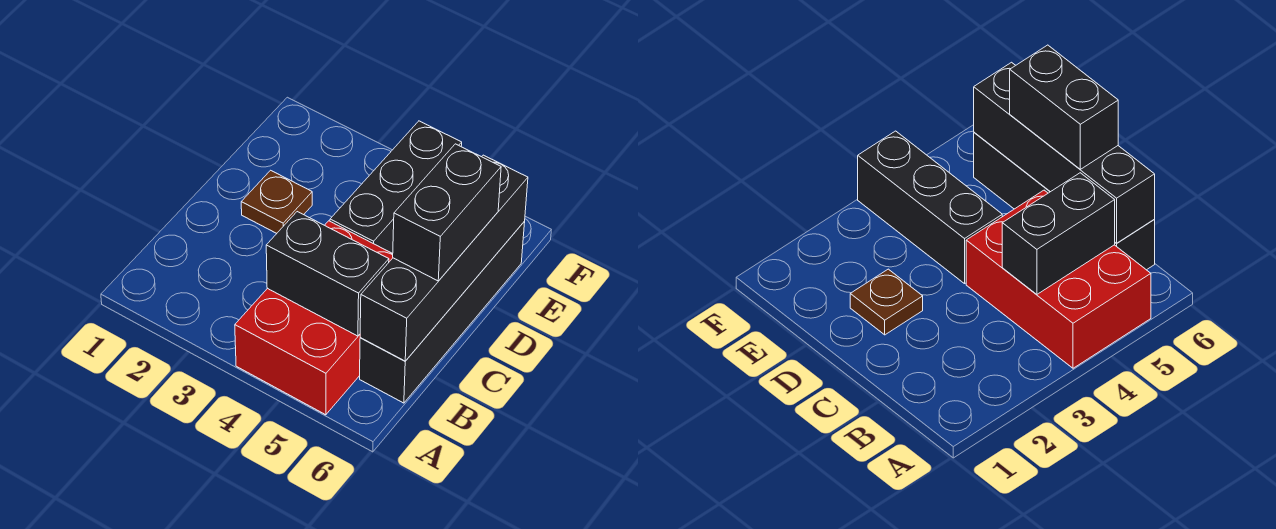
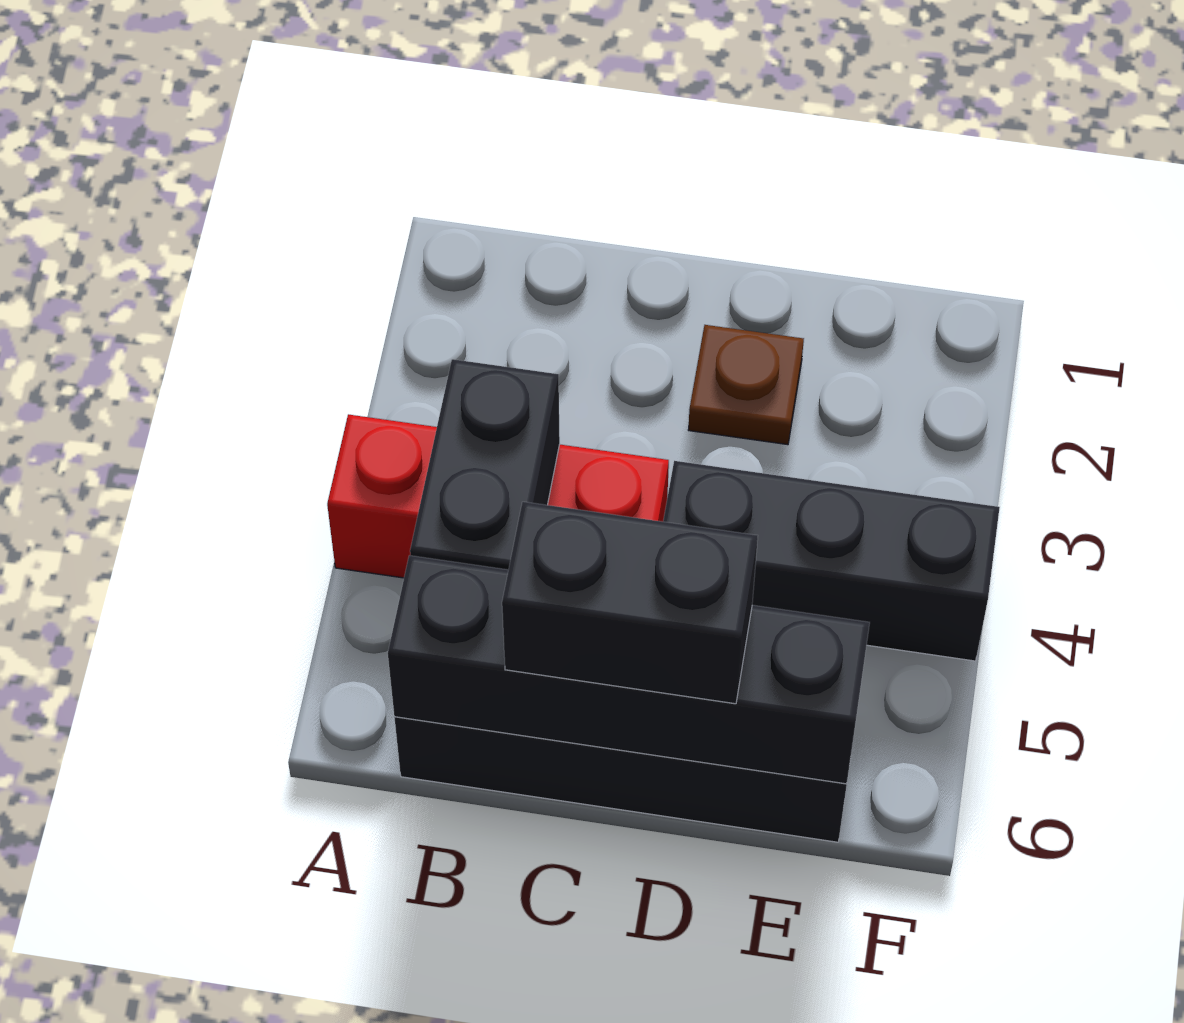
red brick A4:C5 level 1 -> red brick A4:C4 level 1

